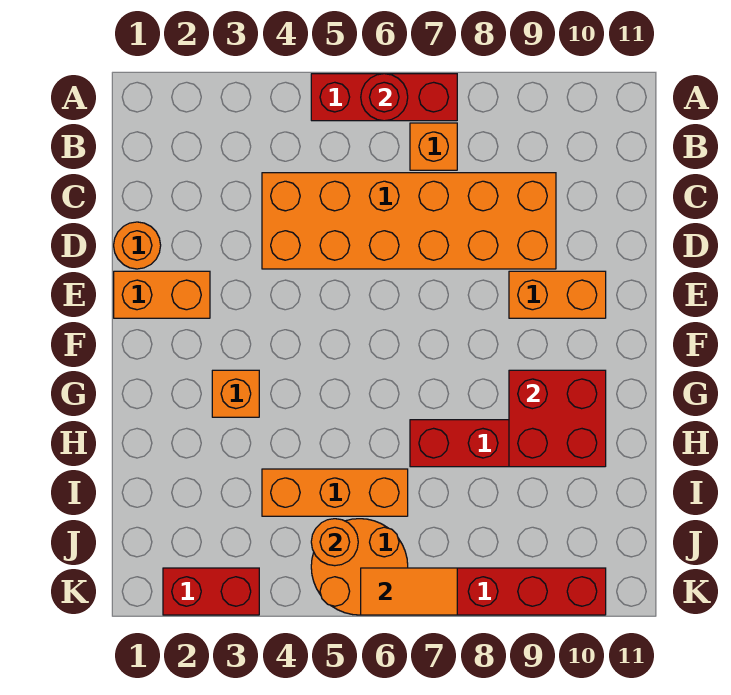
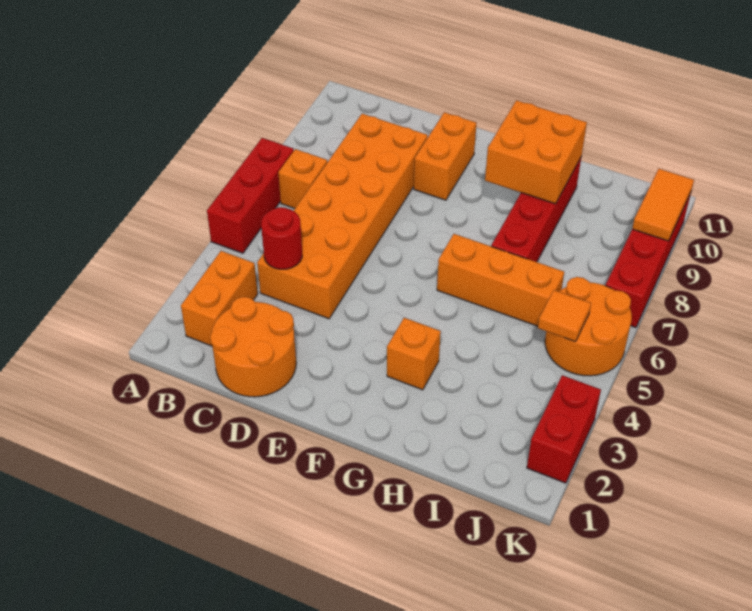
red round brick A6 level 2 -> red round brick C4 level 2
orange round brick D1 level 1 -> orange round brick C1:D2 level 1
orange brick E1:E2 level 1 -> orange brick B2:B3 level 1
red brick G9:H10 level 2 -> orange brick G9:H10 level 2
orange brick I4:I6 level 1 -> orange brick G6:I6 level 1
orange round brick J5 level 2 -> orange tile J5 level 2
orange tile K6:K7 level 2 -> orange tile K9:K10 level 2

